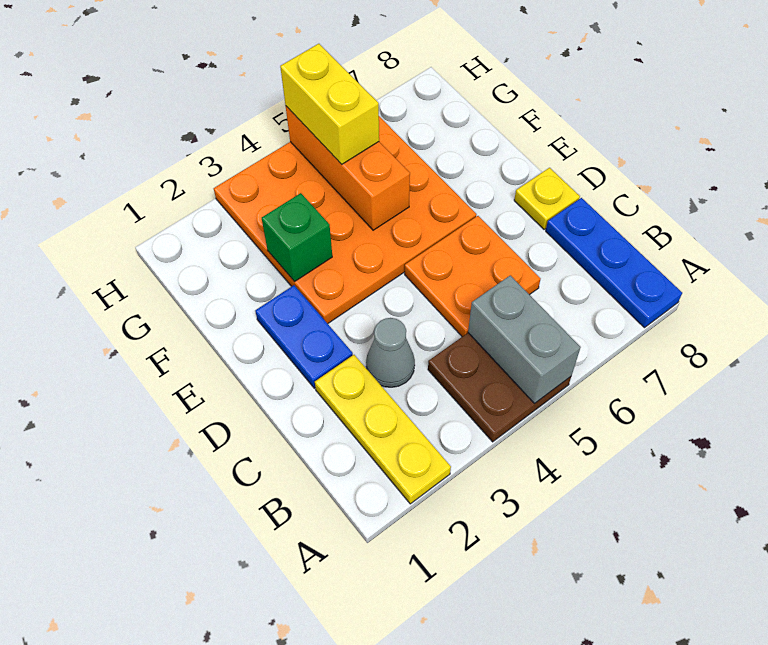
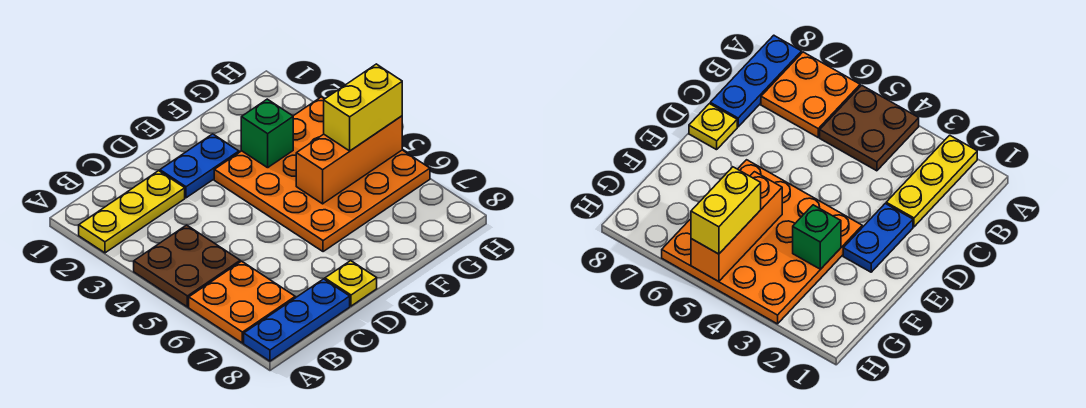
grey brick A5:B5 level 2 -> none
grey cone C3 level 1 -> none
orange plate C5:D6 level 1 -> orange plate A6:B7 level 1

